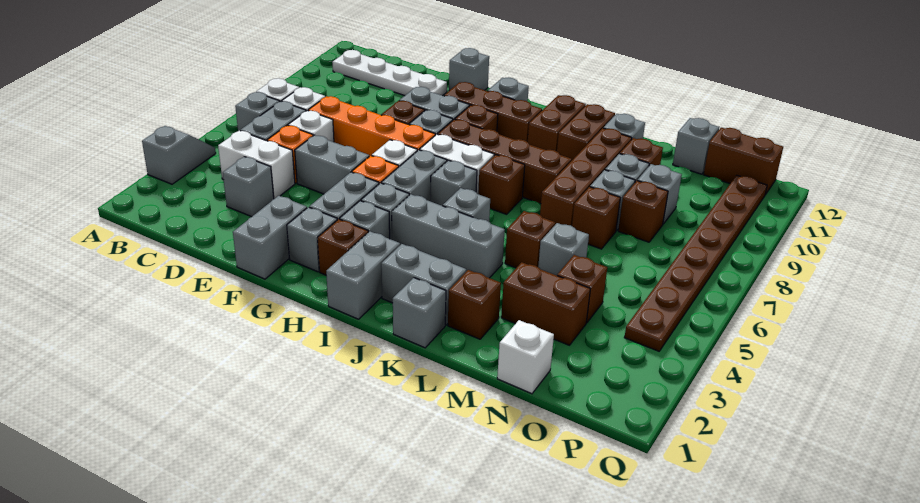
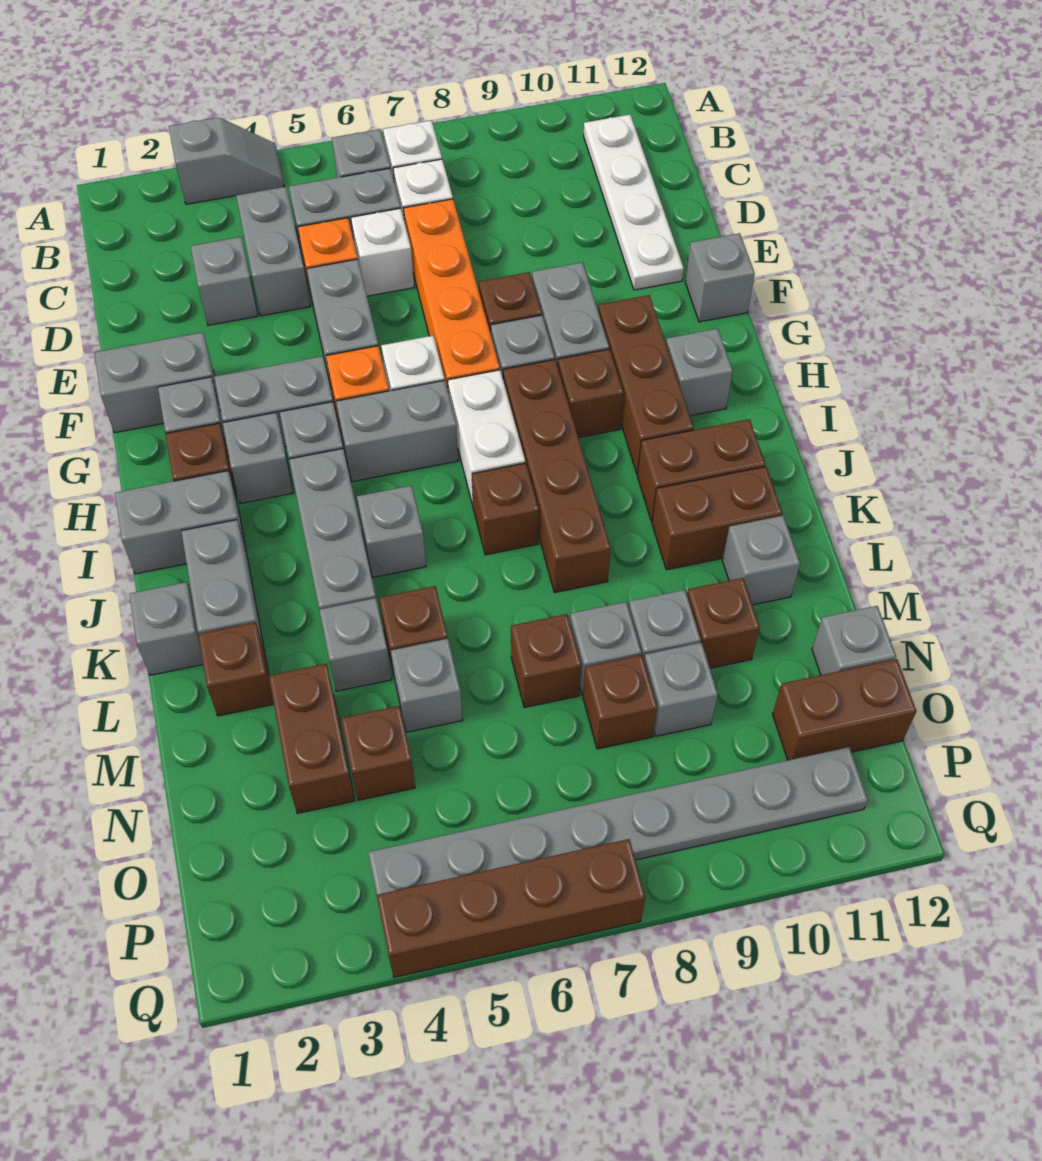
white brick C4:D4 level 1 -> grey brick C4:D4 level 1
grey brick I6 level 1 -> grey brick L4 level 1
brown brick L7:L10 level 1 -> brown brick Q4:Q7 level 1
white brick N1 level 1 -> none
brown brick O12:P12 level 1 -> brown brick O11:O12 level 1
brown plate P4:P11 level 1 -> grey plate P4:P11 level 1

